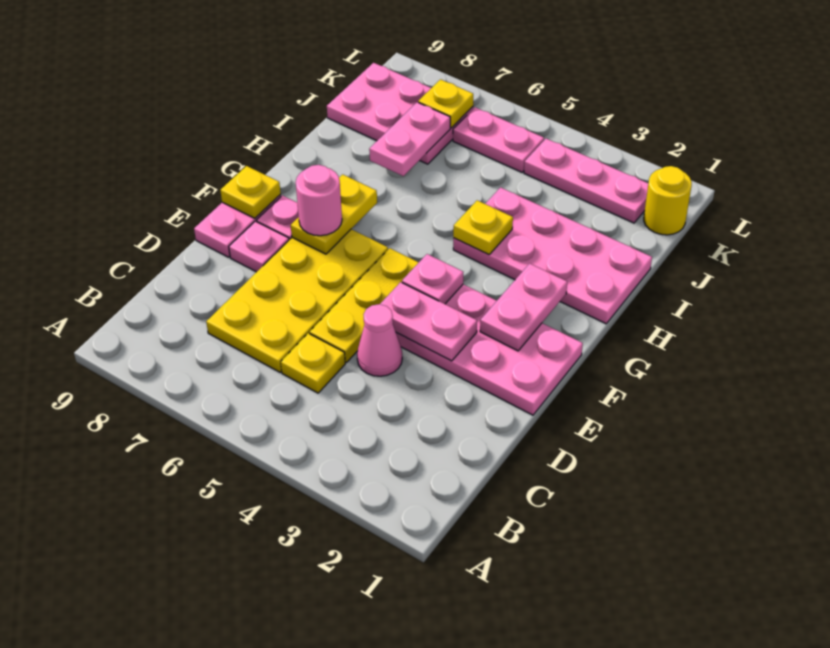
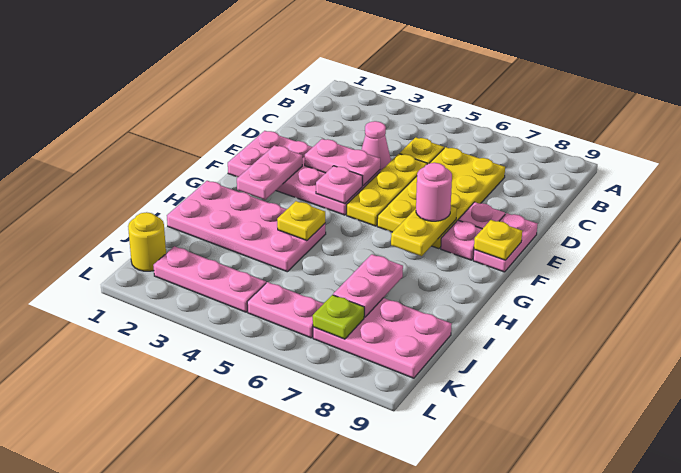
yellow plate K7 level 2 -> lime plate K7 level 2

